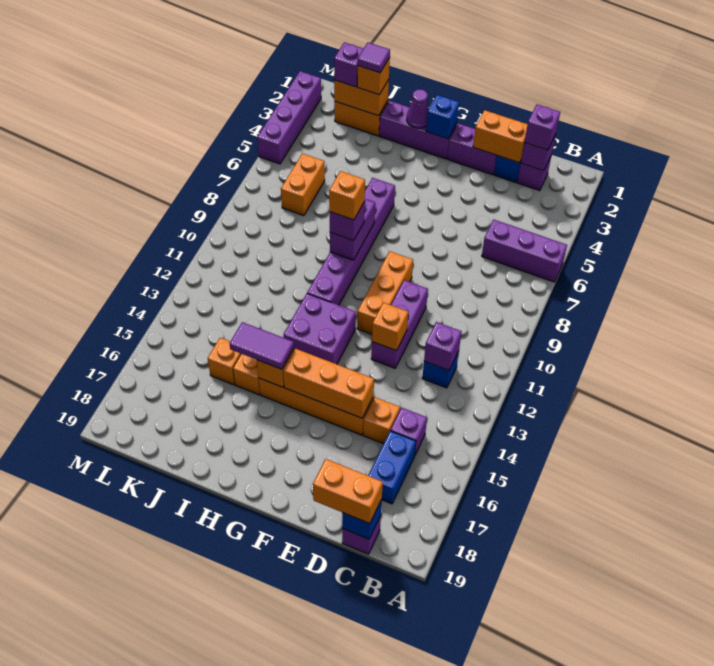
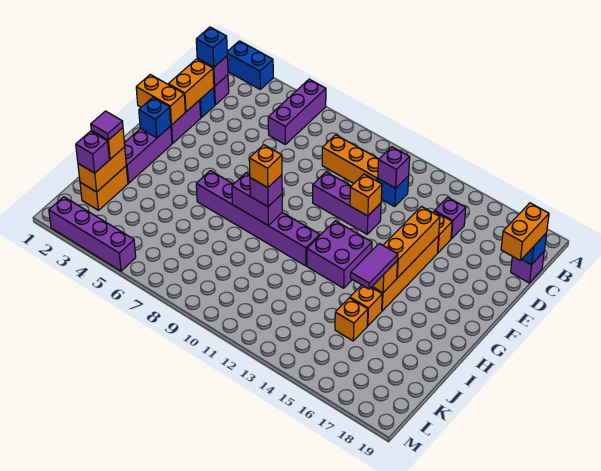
purple brick C2 level 3 -> blue brick C2 level 3
blue brick C16:C17 level 1 -> blue brick A2:A3 level 1
orange brick F9:F11 level 1 -> orange brick C9:C11 level 1
purple cone H2 level 2 -> none
orange brick K6:K7 level 1 -> orange brick F1:F2 level 2

